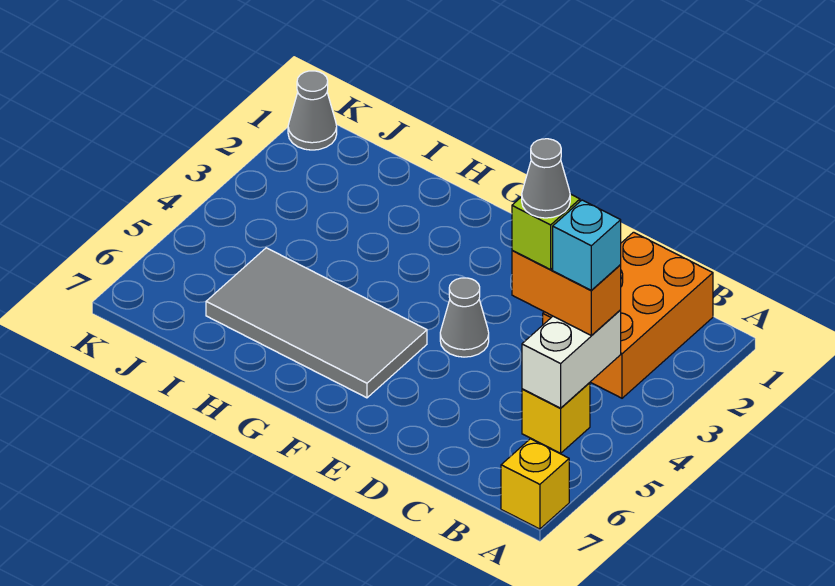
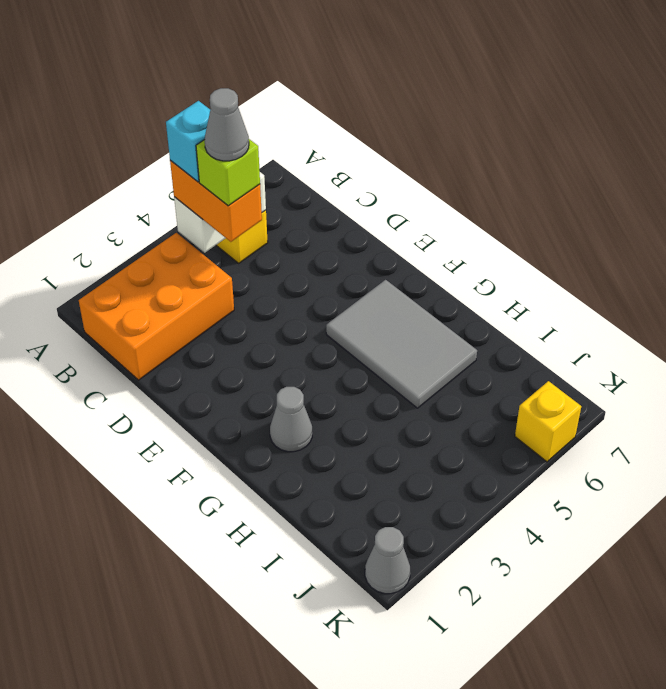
yellow brick A7 level 1 -> yellow brick K6 level 1
grey cone E4 level 1 -> grey cone G2 level 1
grey tile F5:I6 level 1 -> grey tile F5:H6 level 1

